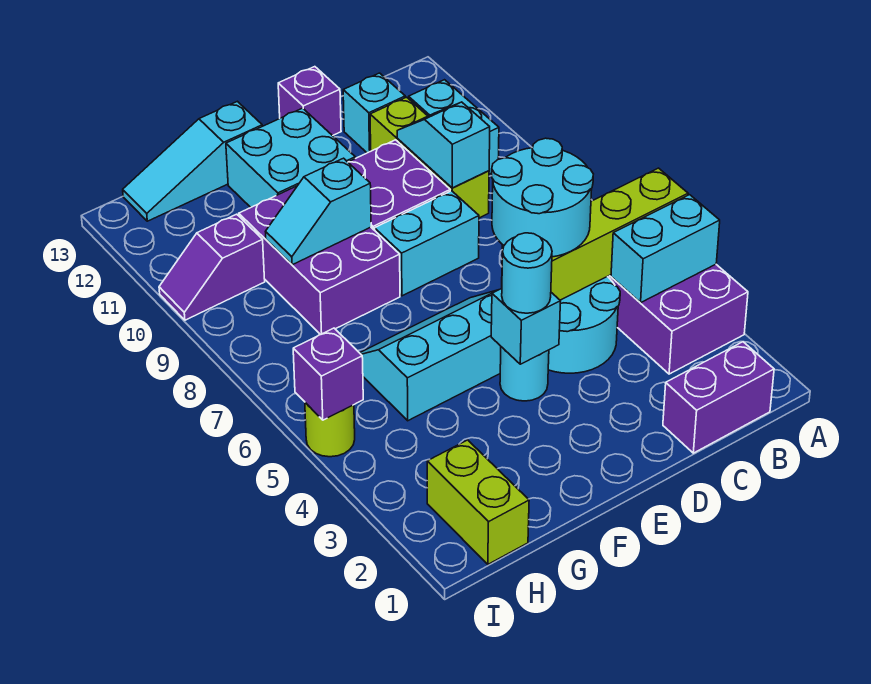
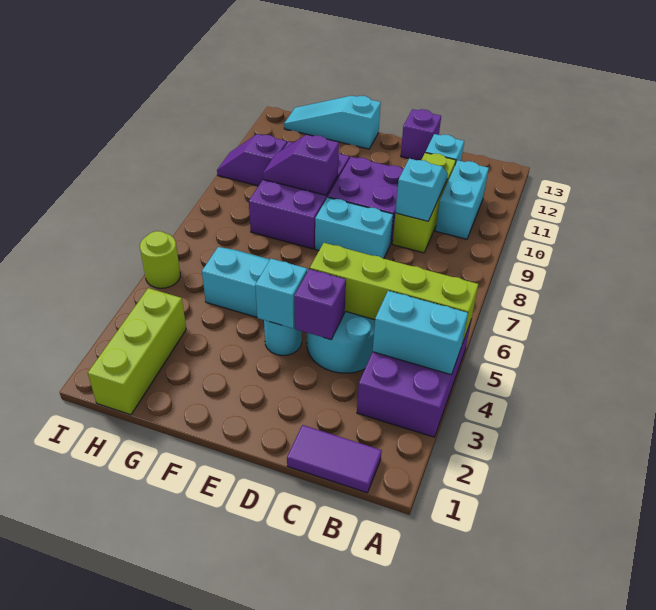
purple brick B1:C1 level 1 -> purple tile B1:C1 level 1
cyan round brick C5:D6 level 3 -> none
cyan round brick E4 level 3 -> none
cyan brick E11:F12 level 1 -> none
cyan slope F9:G9 level 2 top F -> purple slope F9:G9 level 2 top F
lime brick H1:H2 level 1 -> lime brick H1:H3 level 1
purple brick I5 level 2 -> purple brick D4 level 2

